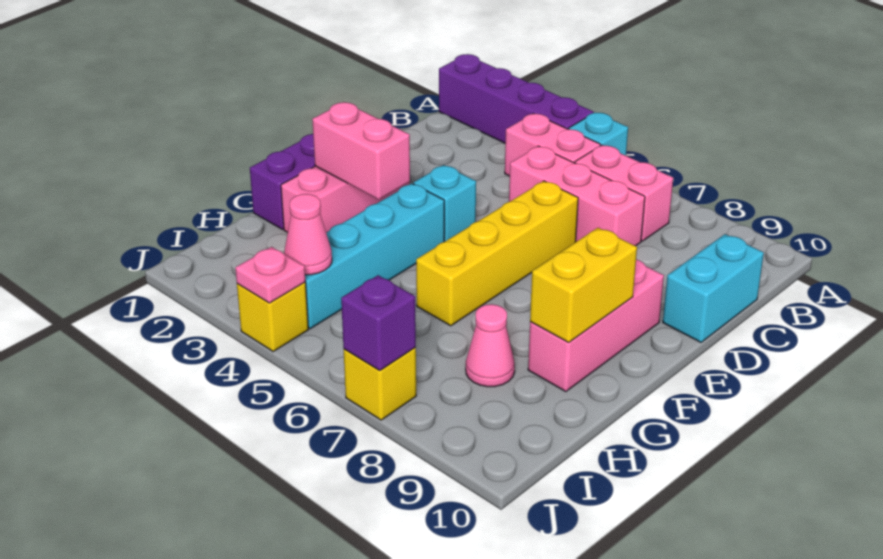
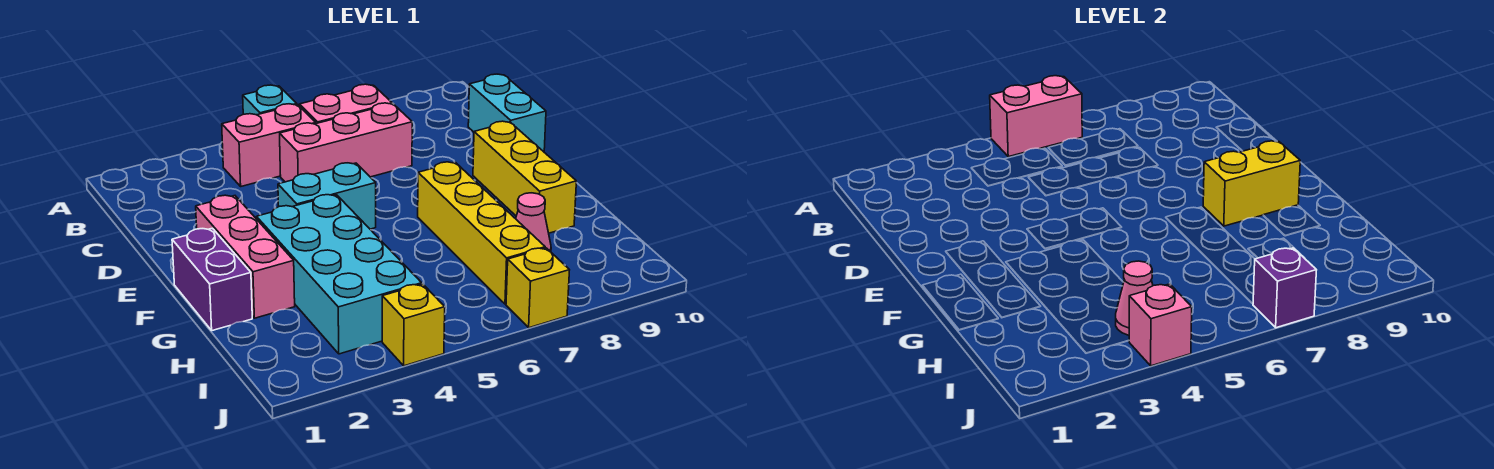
purple brick A1:A4 level 1 -> none
yellow brick D6:G6 level 1 -> yellow brick F7:I7 level 1
cyan brick E4 level 1 -> cyan brick E4:E5 level 1
pink brick E9:G9 level 1 -> yellow brick E9:G9 level 1
pink brick F2:F3 level 2 -> pink brick A5:A6 level 2
cyan brick F4:I4 level 1 -> cyan brick F3:I4 level 1
yellow brick F9:G9 level 2 -> yellow brick F8:F9 level 2
pink plate J4 level 2 -> pink brick J4 level 2

